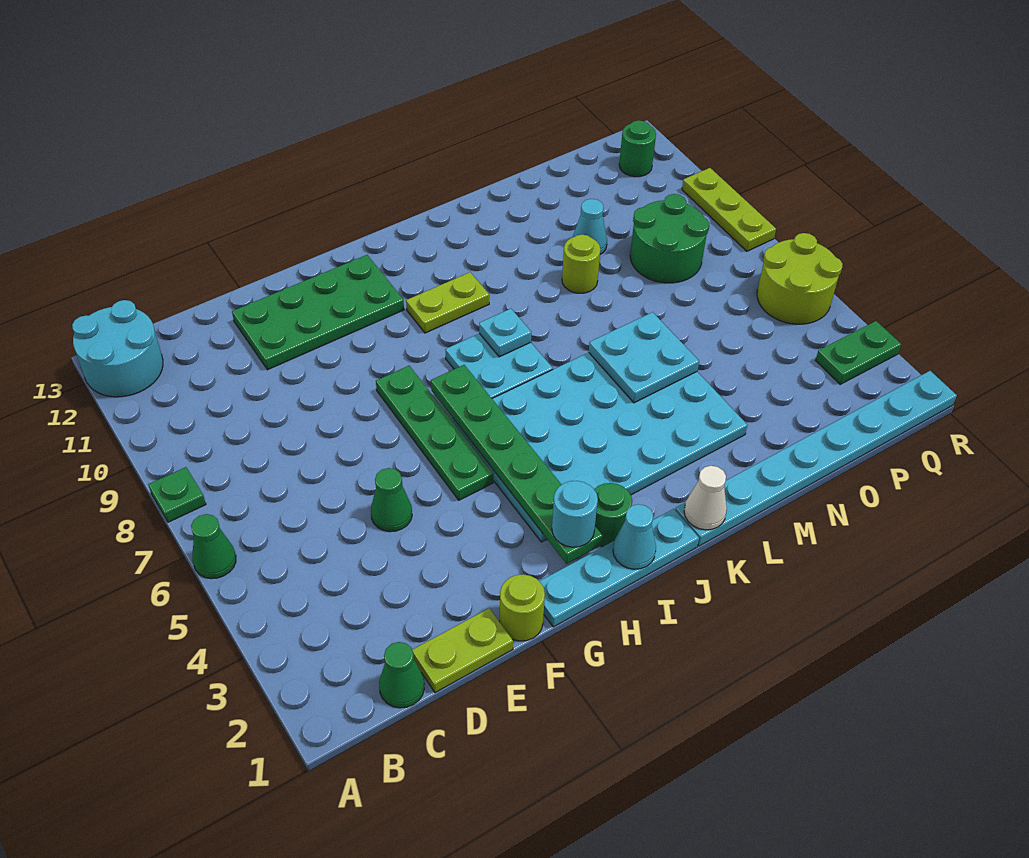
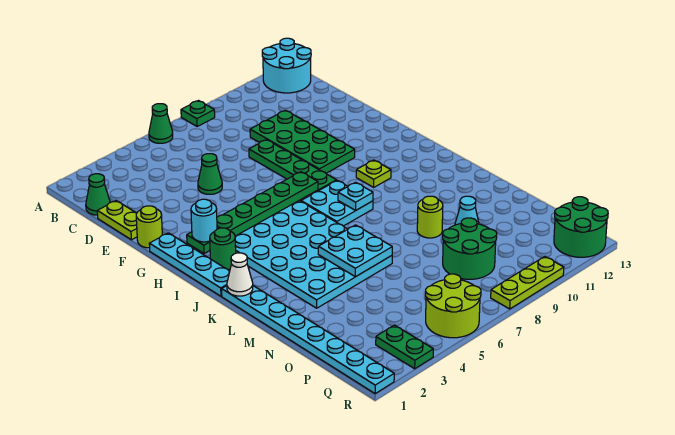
green plate E11:H12 level 1 -> green plate D9:G10 level 1
green plate G5:G8 level 1 -> green plate E8:H8 level 1
cyan cone I1 level 2 -> none
lime plate I10:J10 level 1 -> lime plate I10 level 1
green round brick Q12 level 1 -> green round brick Q12:R13 level 1

